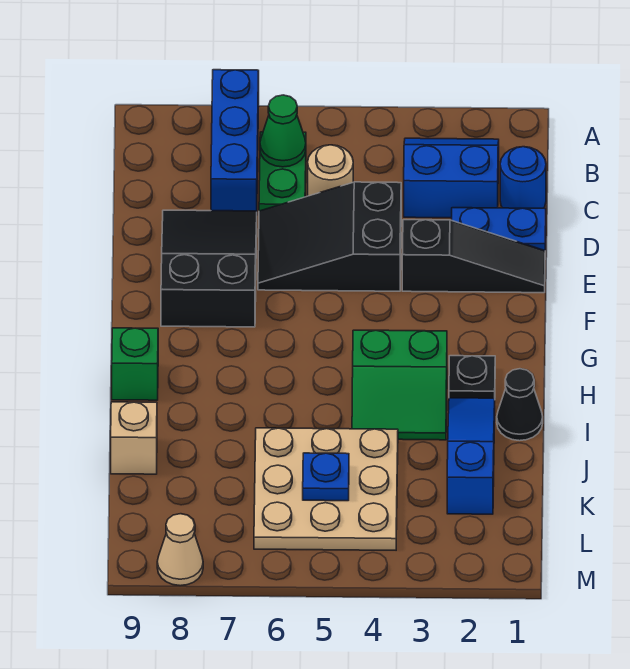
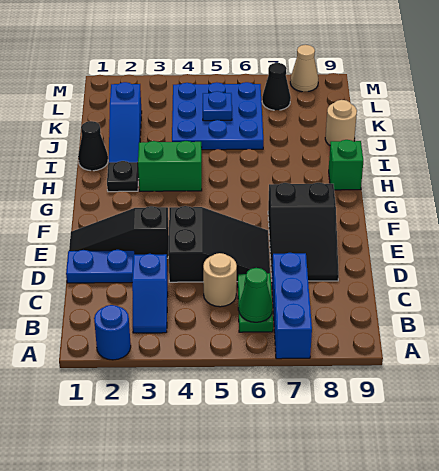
blue slope B2:C3 level 1 top C -> blue slope B3:C3 level 1 top C
blue round brick C1 level 1 -> blue round brick A2 level 1
tan plate J4:L6 level 1 -> blue plate J4:L6 level 1
tan brick J9 level 1 -> tan round brick J9 level 1
none -> black cone L7 level 1

